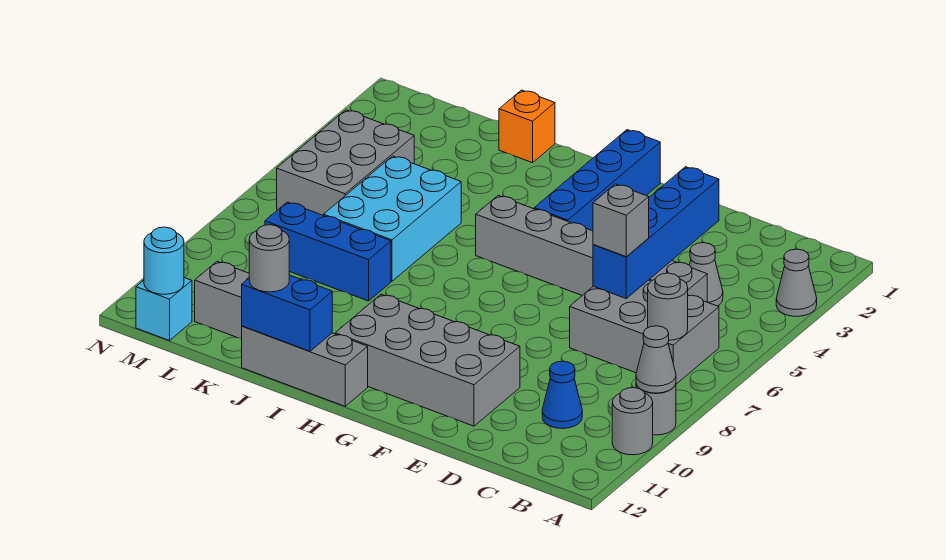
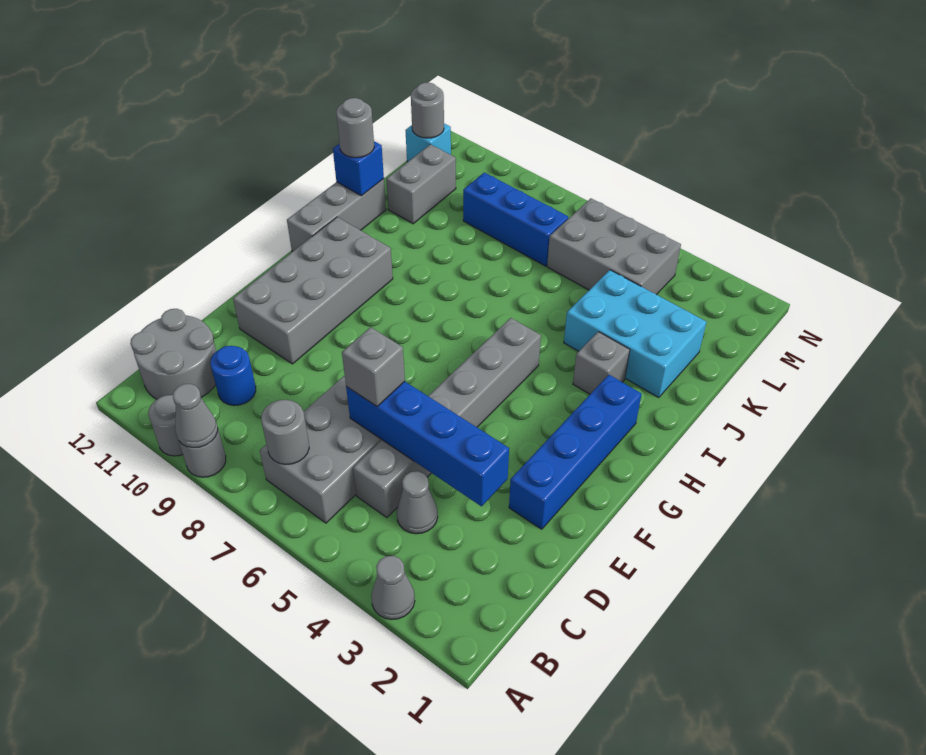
none -> grey round brick B11:C12 level 1
blue cone C10 level 1 -> blue round brick C10 level 1
blue brick G1:G4 level 1 -> blue brick E2:H2 level 1
none -> grey brick I3 level 1
blue brick I12:J12 level 2 -> blue brick J12 level 2
orange brick J1 level 1 -> none
cyan brick J5:K7 level 1 -> cyan brick J2:K4 level 1
blue brick J8:L8 level 1 -> blue brick L7:L9 level 1
cyan round brick M12 level 2 -> grey round brick M12 level 2

